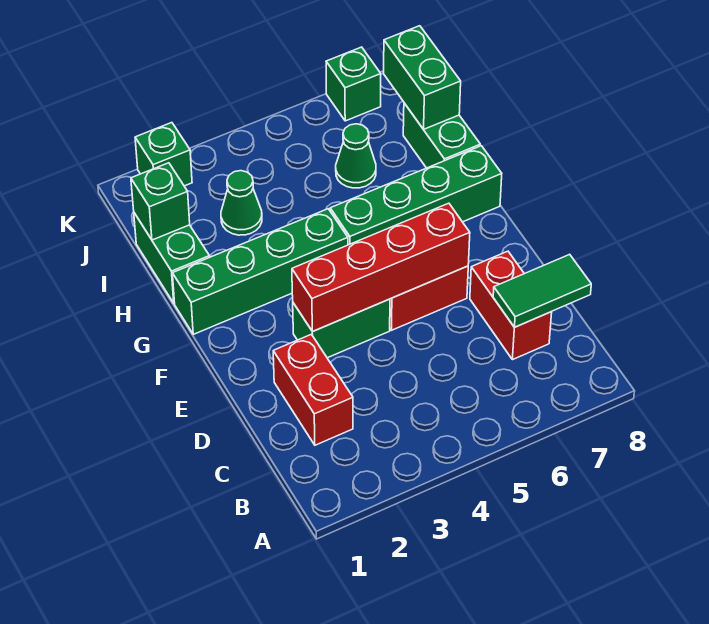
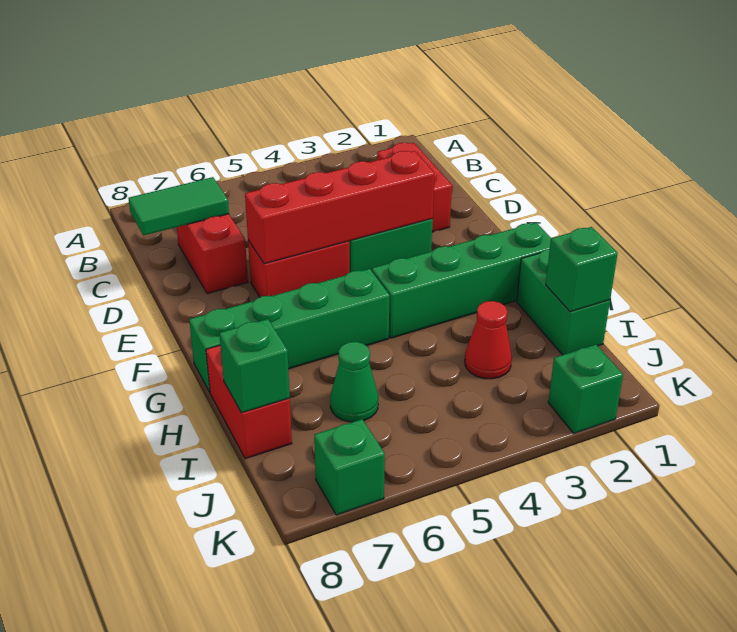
green brick H8:I8 level 1 -> red brick H8:I8 level 1
green cone I3 level 1 -> red cone I3 level 1
green brick I8:J8 level 2 -> green brick I8 level 2

